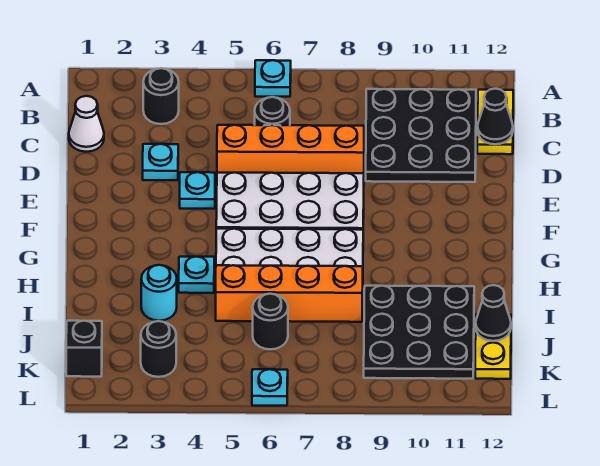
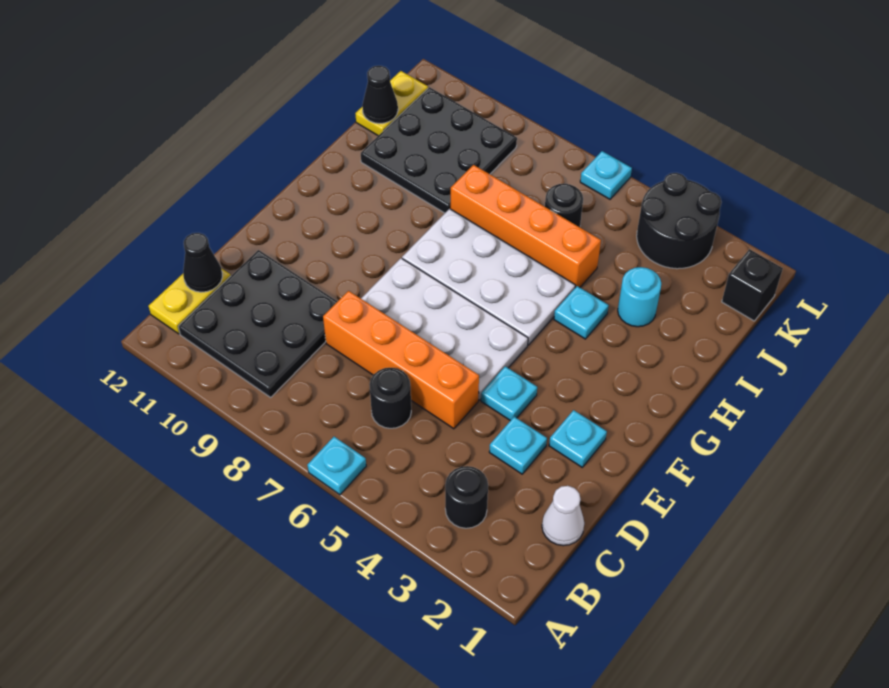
none -> cyan plate E2 level 1
black round brick K3 level 1 -> black round brick K3:L4 level 1

